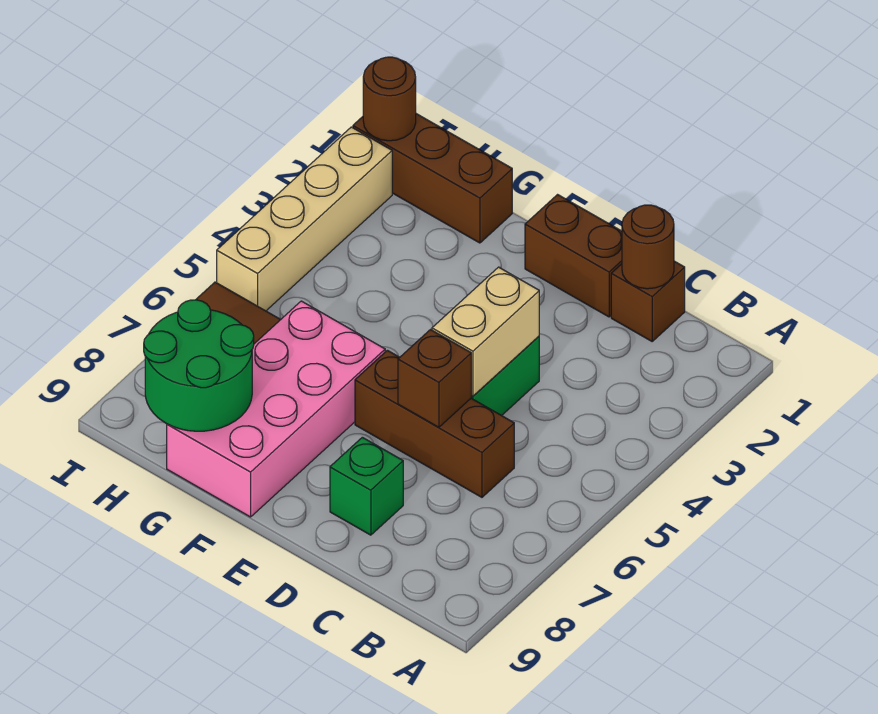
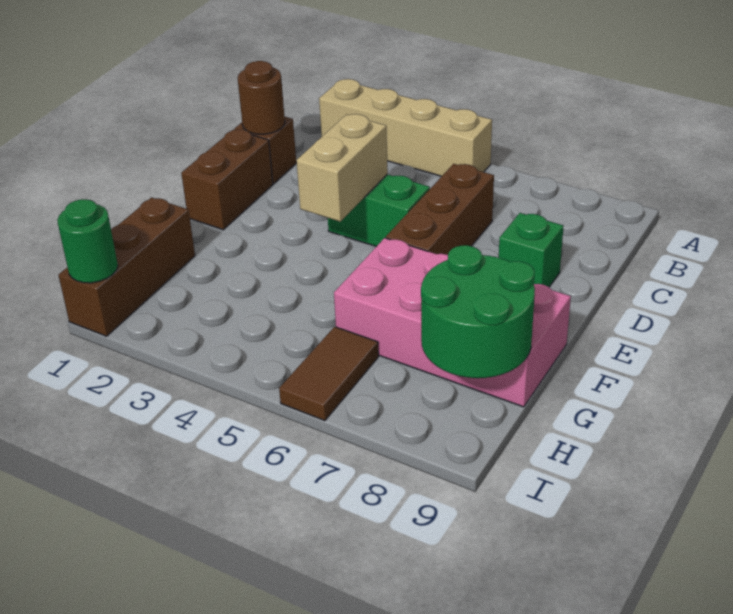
tan brick D4:D5 level 2 -> tan brick D4:E4 level 2
brown brick D6 level 2 -> none
brown round brick I1 level 2 -> green round brick I1 level 2
tan brick I2:I5 level 1 -> tan brick A2:A5 level 1

